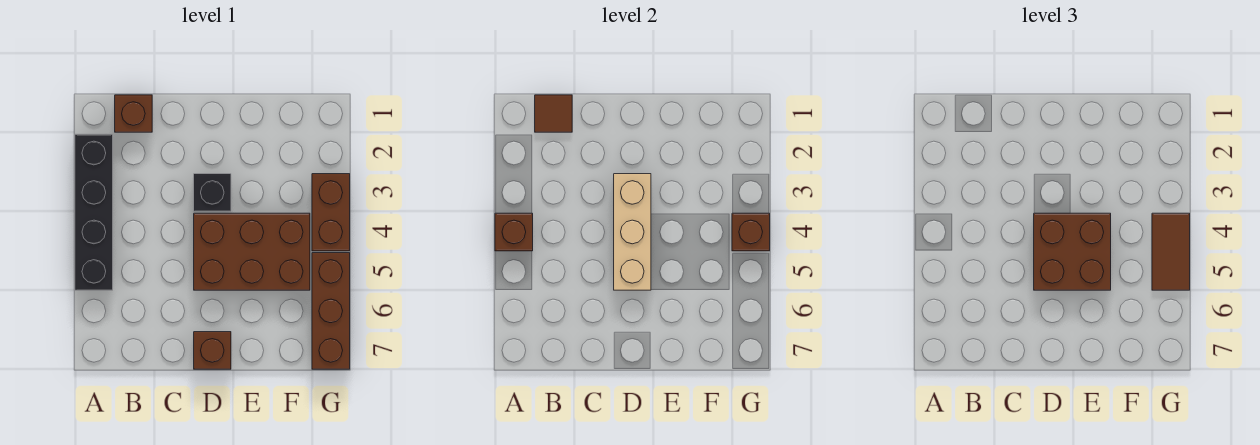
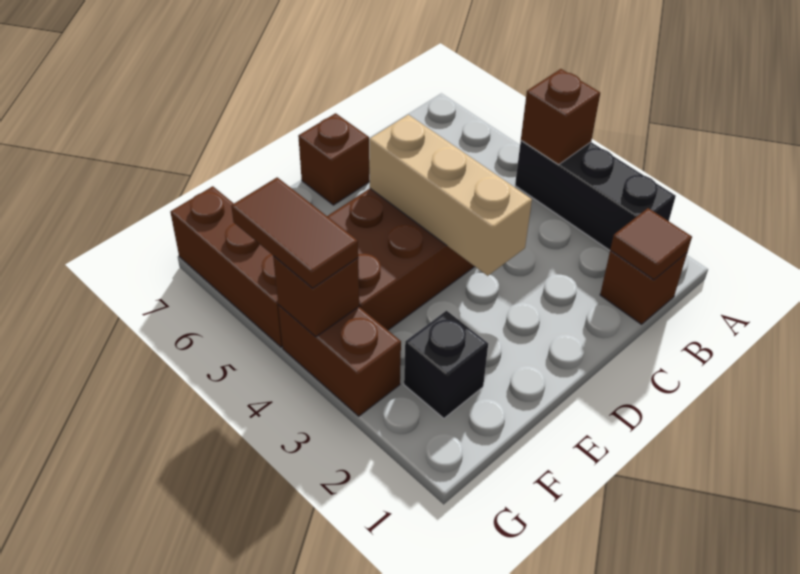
black brick A2:A5 level 1 -> black brick A2:A4 level 1
black brick D3 level 1 -> black brick F2 level 1
brown brick D4:E5 level 3 -> none

